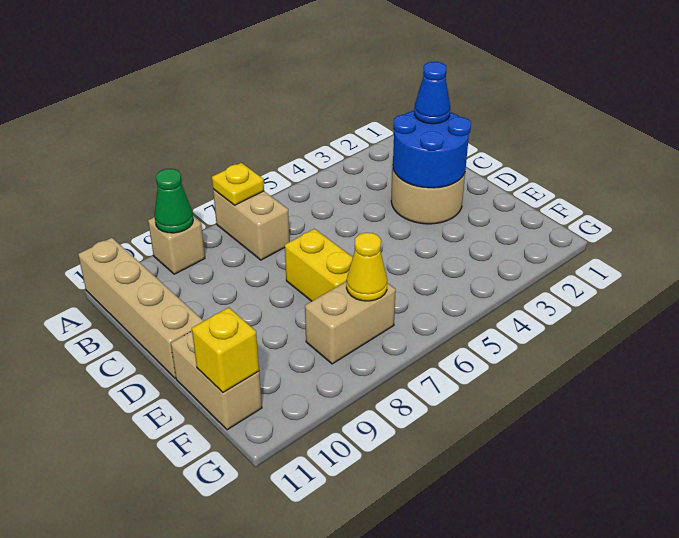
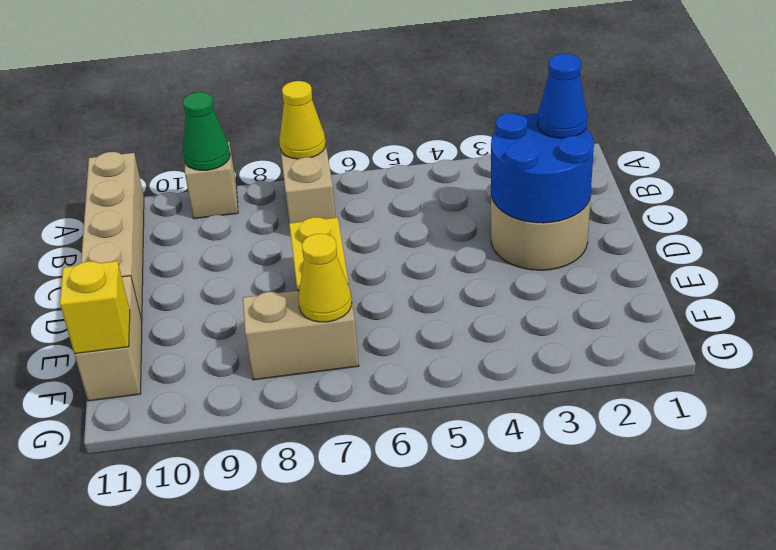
yellow plate A7 level 2 -> yellow cone A7 level 2

